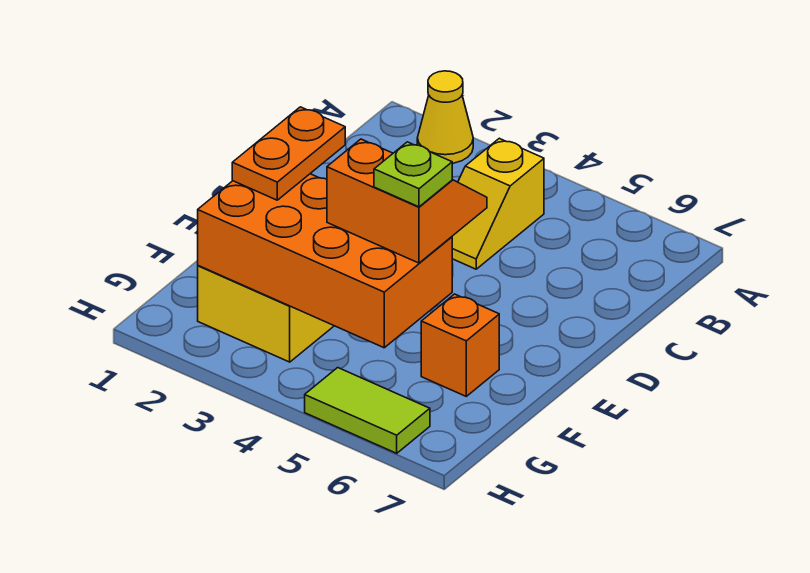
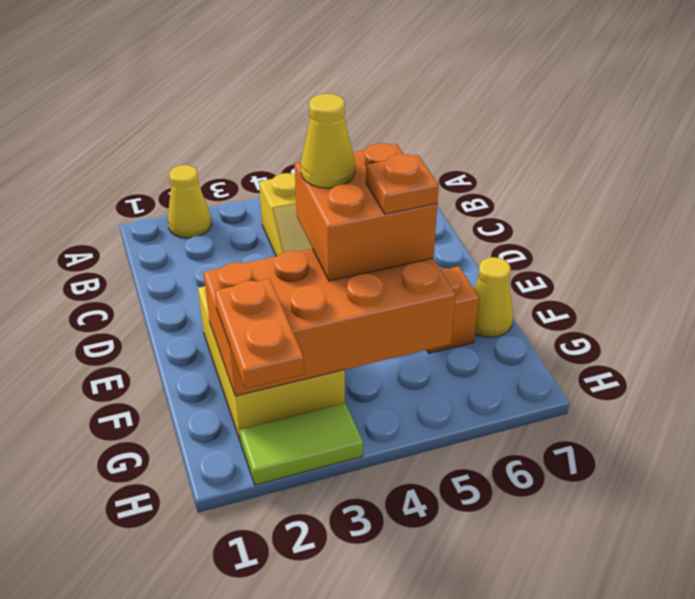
orange plate E2:F2 level 3 -> orange plate G2:H2 level 3
orange slope E4:F5 level 3 top F -> orange brick E4:F5 level 3
none -> yellow cone E4 level 4
lime plate F5 level 4 -> orange plate F5 level 4
none -> yellow cone F7 level 1
lime tile H5:H6 level 1 -> lime tile H2:H3 level 1

